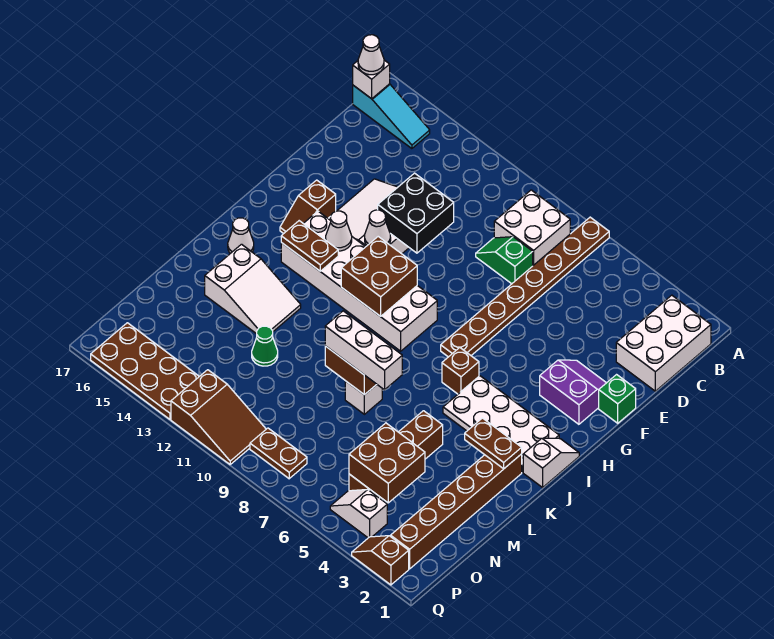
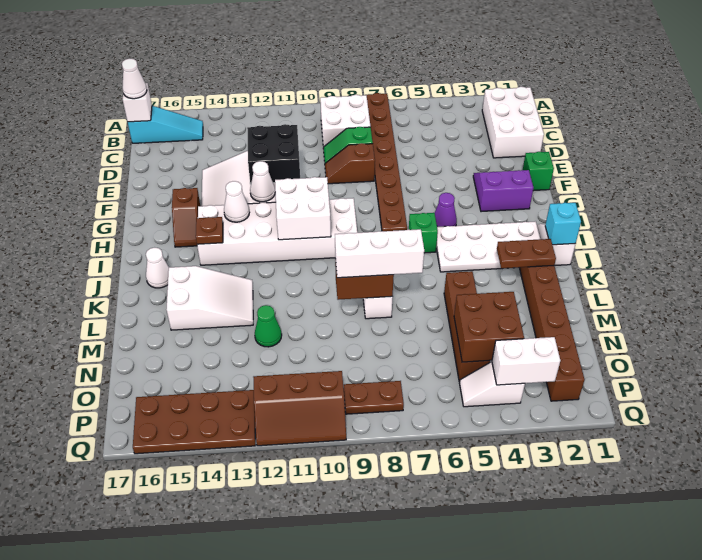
none -> purple cone H5 level 1
brown brick H10:I11 level 2 -> white brick H10:I11 level 2
brown brick I6 level 1 -> green brick I6 level 1
brown plate I13:I14 level 2 -> brown plate I14 level 2
none -> cyan brick J1 level 2
none -> white brick P3:P4 level 2
brown slope P10:Q12 level 1 top 12 -> brown slope P10:Q12 level 1 top P
brown slope Q2:Q3 level 1 top 2 -> brown slope E8:E9 level 1 top 8

